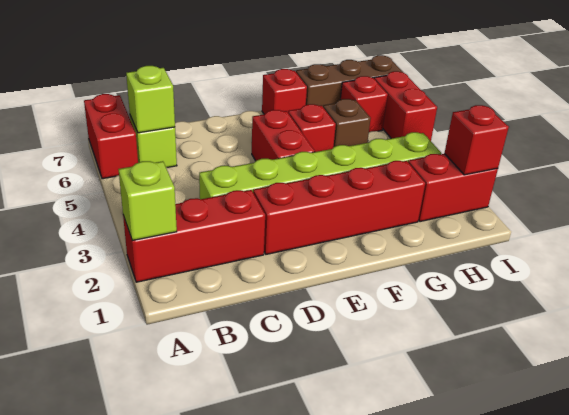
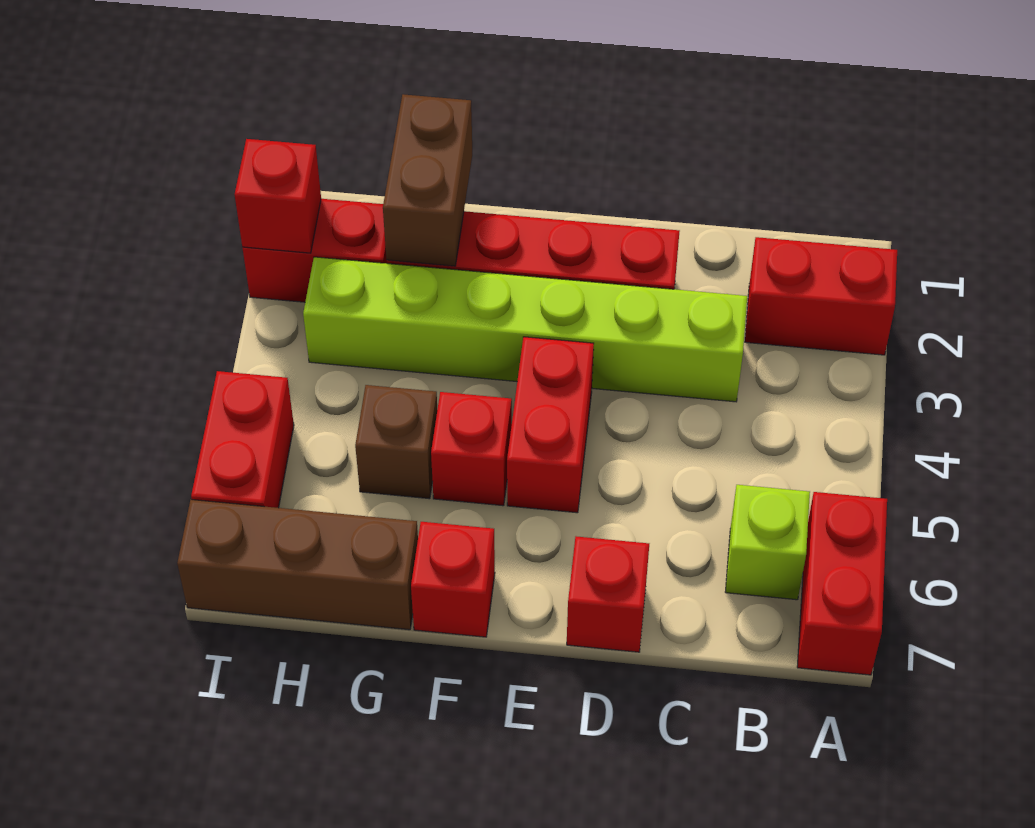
red brick A2:C2 level 1 -> red brick A2:B2 level 1
lime brick A2 level 2 -> none
lime brick B6 level 2 -> none
none -> brown brick G1:G2 level 2
red brick H6 level 1 -> red brick D7 level 1

